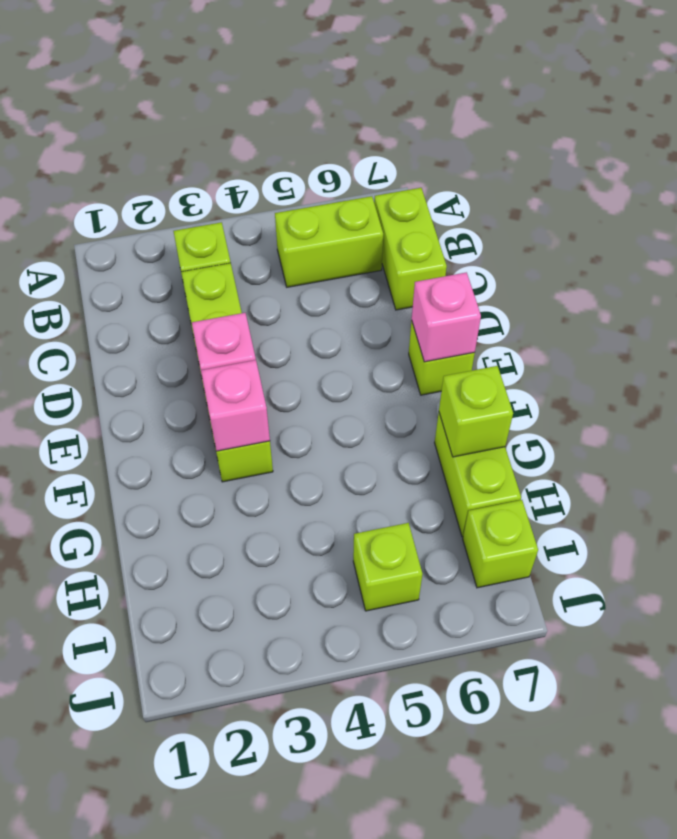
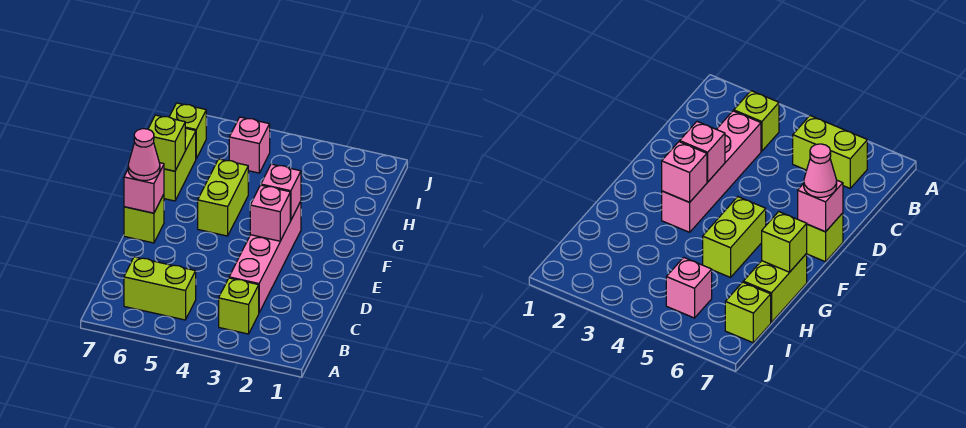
lime brick B7:C7 level 1 -> lime brick F5:G5 level 1
lime brick C3:F3 level 1 -> pink brick C3:F3 level 1
none -> pink cone E7 level 3
lime brick I5 level 1 -> pink brick I5 level 1

